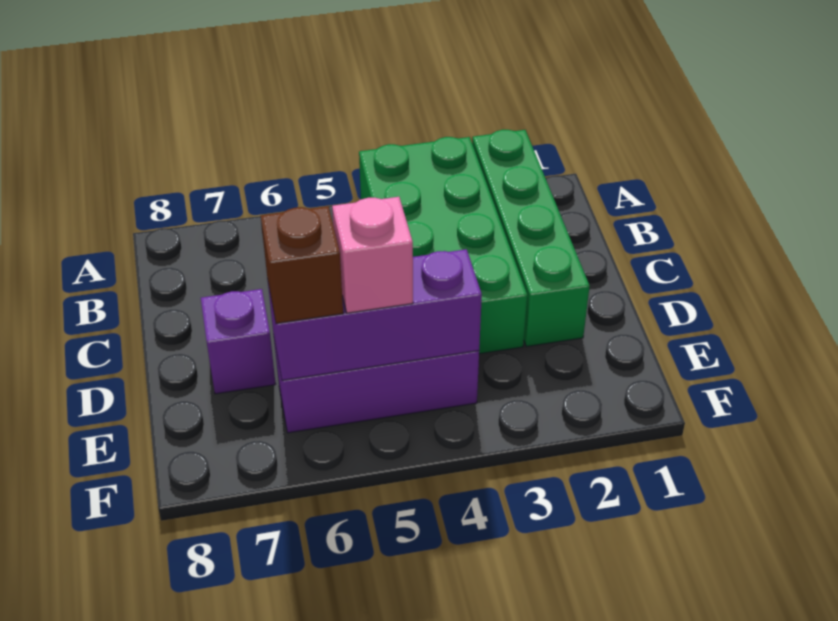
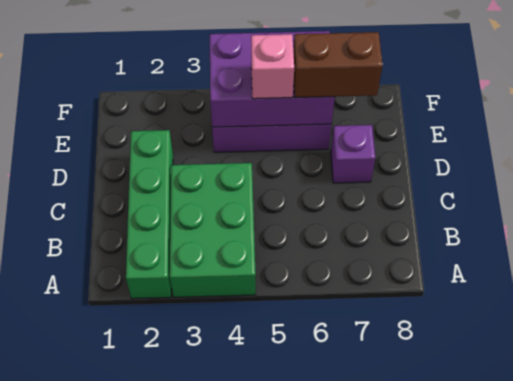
green brick A3:D4 level 1 -> green brick A3:C4 level 1
purple brick E4:E6 level 2 -> purple brick E4:F6 level 2
brown brick E6 level 3 -> brown brick E6:E7 level 3

